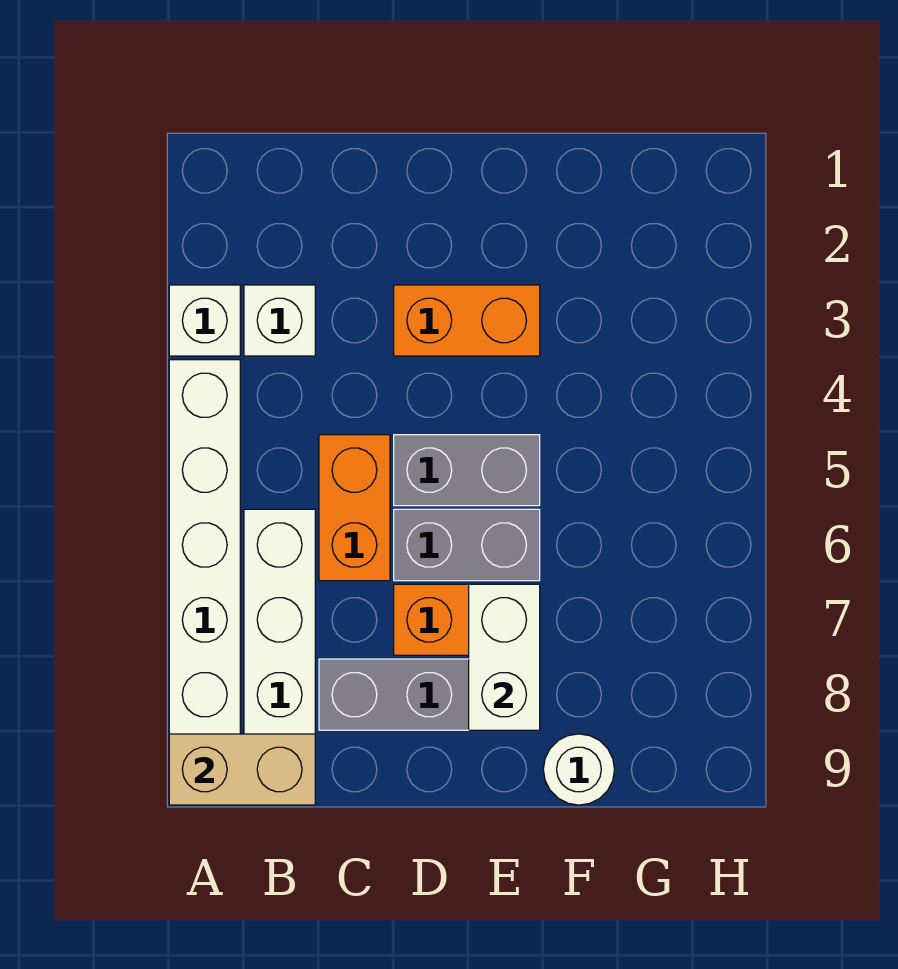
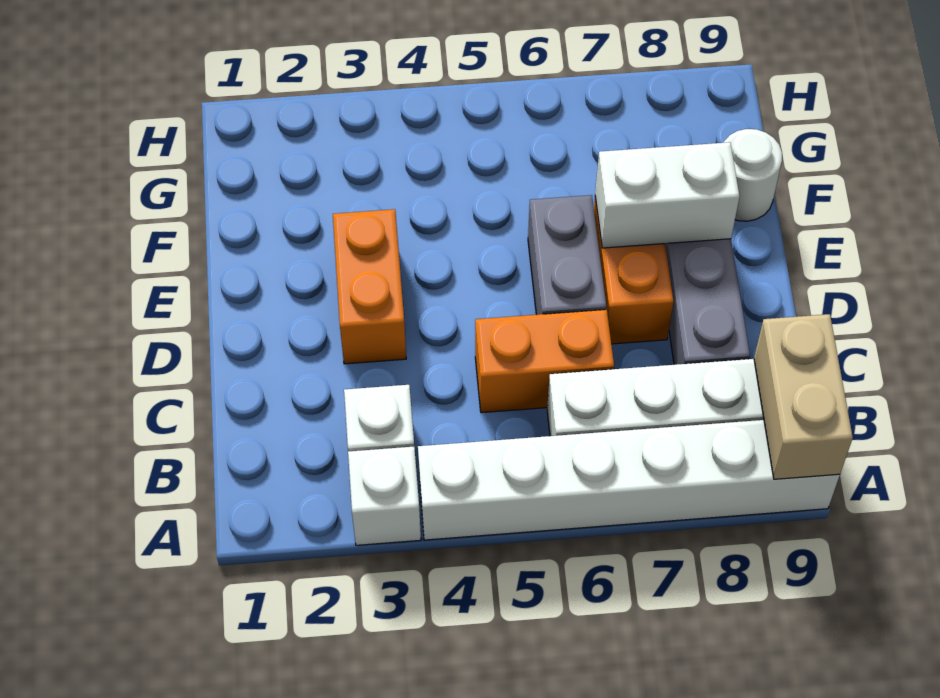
grey brick D5:E5 level 1 -> none

